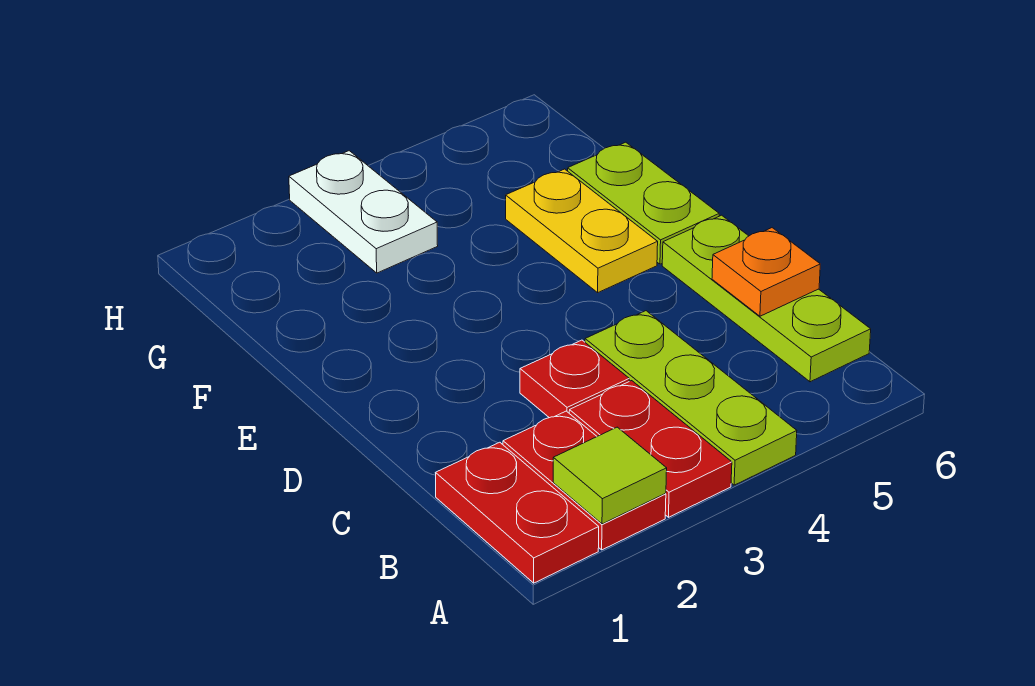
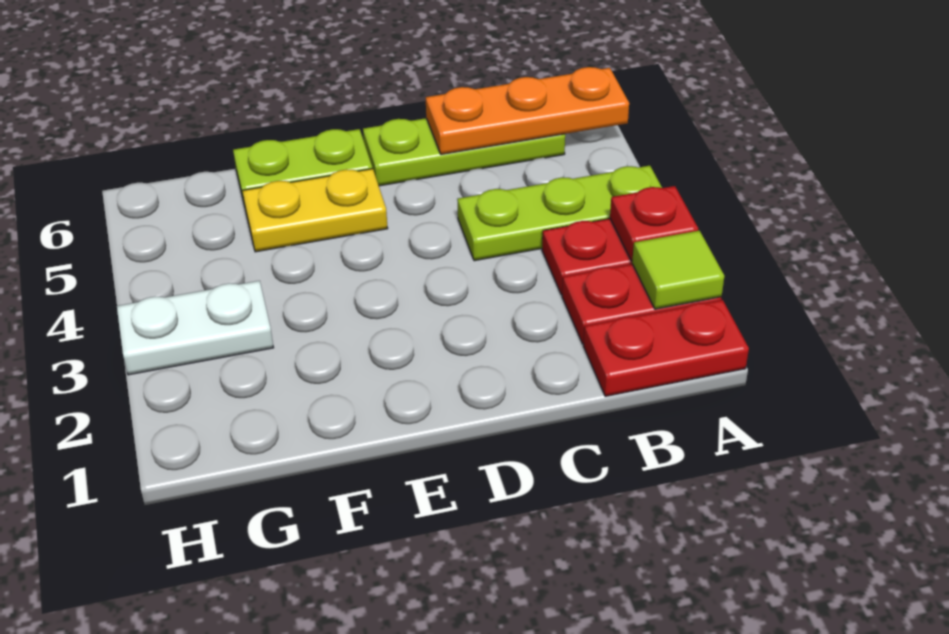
red plate C3 level 1 -> red plate A3 level 2
orange plate C6 level 2 -> orange plate A6:C6 level 2

